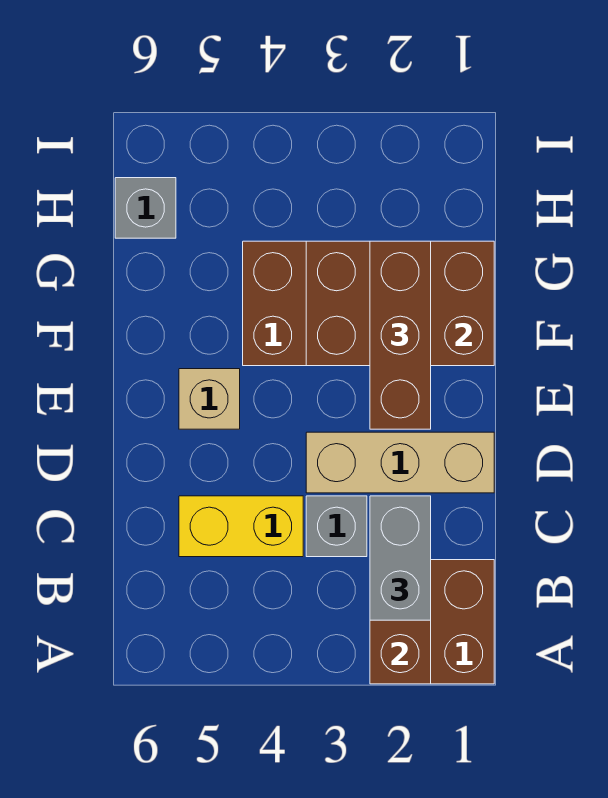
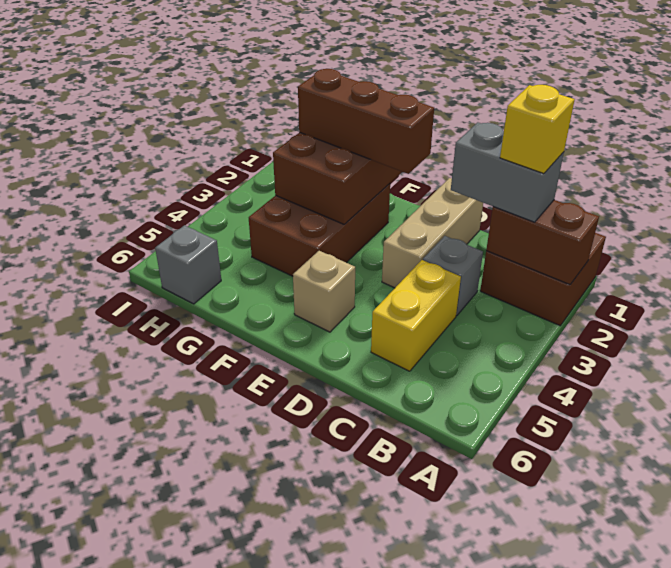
none -> yellow brick B2 level 4

